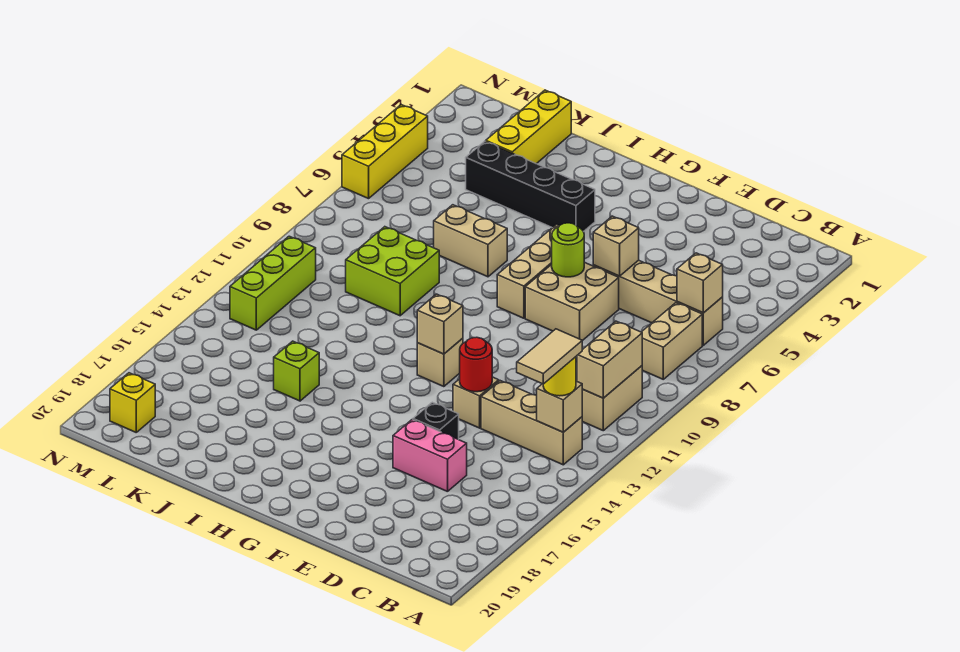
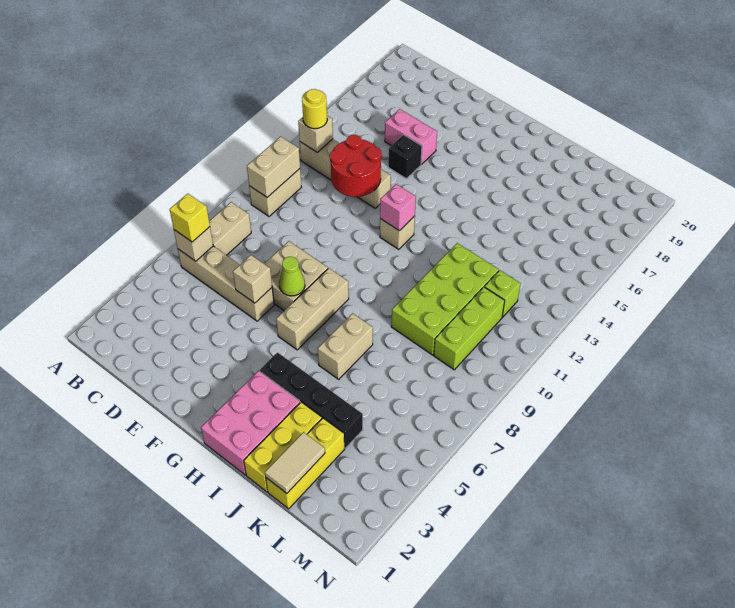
tan tile B13:B14 level 4 -> tan tile K1:K2 level 2
red round brick E13 level 2 -> red round brick D12:E13 level 2
lime round brick F7 level 2 -> lime cone F7 level 2
tan brick G12 level 2 -> pink brick G12 level 2
none -> pink brick H1:I3 level 1
tan brick I7:J7 level 1 -> tan brick I6:I7 level 1
lime brick J9:K10 level 1 -> lime brick J9:K12 level 1
lime brick J15 level 1 -> lime brick L12 level 1
lime brick M11:M13 level 1 -> lime brick L9:L11 level 1
yellow brick M19 level 1 -> yellow brick B6 level 3
yellow brick N4:N6 level 1 -> yellow brick J1:J3 level 1

